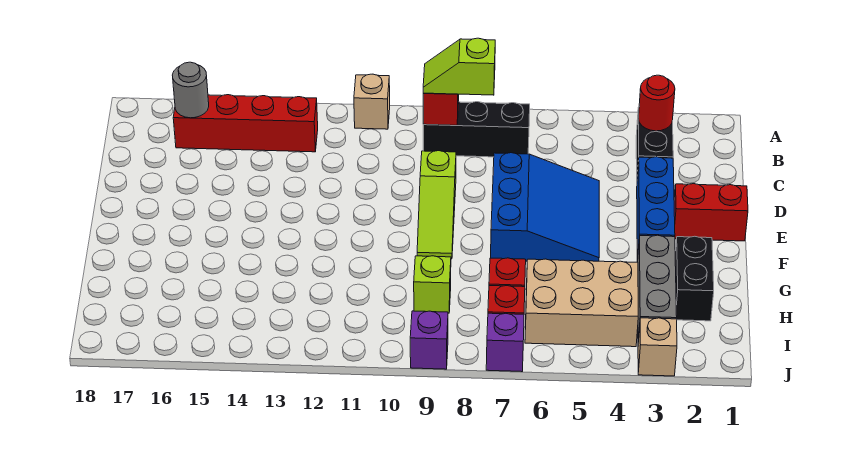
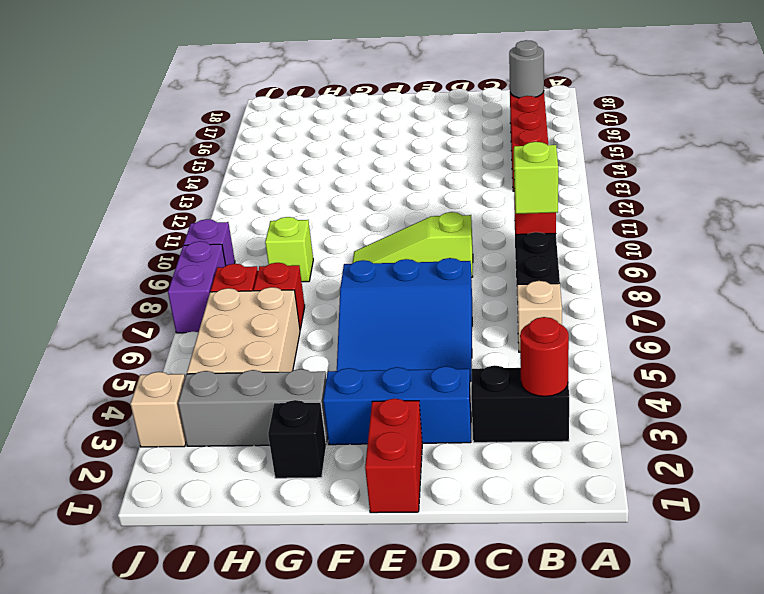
tan brick A11 level 1 -> tan brick B6 level 1
black brick G2:H2 level 1 -> black brick G2 level 1
purple brick J7 level 1 -> purple brick J7:J8 level 1

